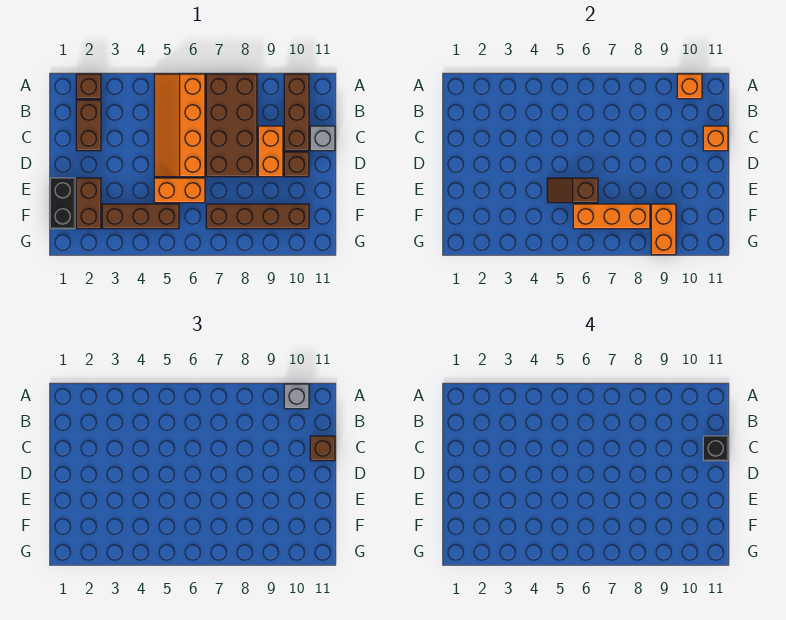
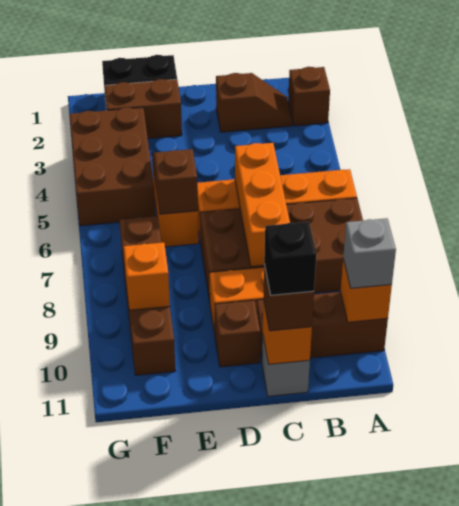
brown brick B2:C2 level 1 -> brown slope B2:C2 level 1 top C
brown brick F3:F5 level 1 -> brown brick F3:G5 level 1
orange brick F6:F8 level 2 -> orange brick C6:C8 level 2
orange brick F9:G9 level 2 -> orange brick F9 level 2

